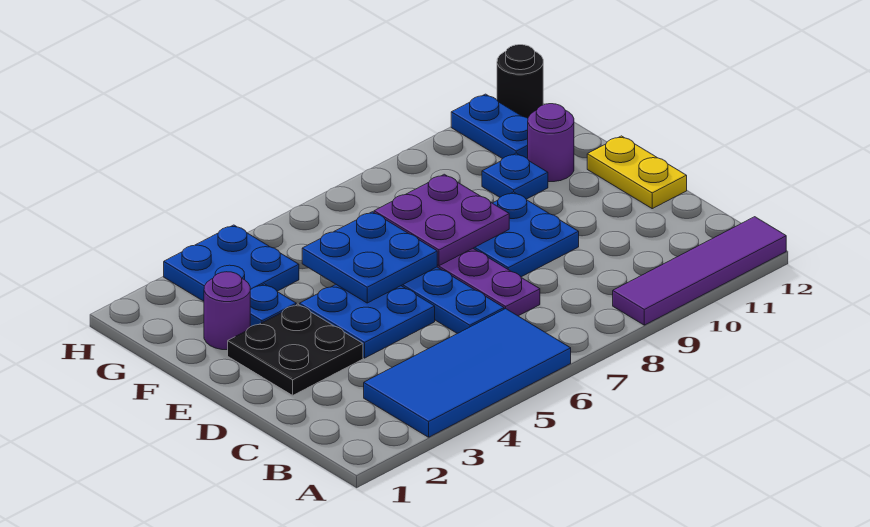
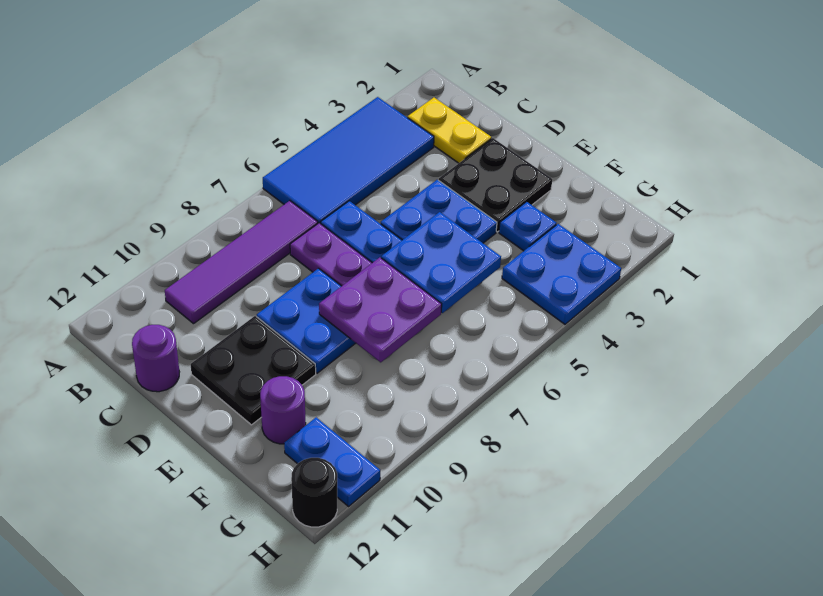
purple tile A9:A12 level 1 -> purple tile B7:B10 level 1
none -> black plate D10:E11 level 1
yellow plate D12:E12 level 1 -> yellow plate B2:C2 level 1
purple round brick F2 level 1 -> purple round brick C12 level 1
blue plate F10 level 1 -> none

